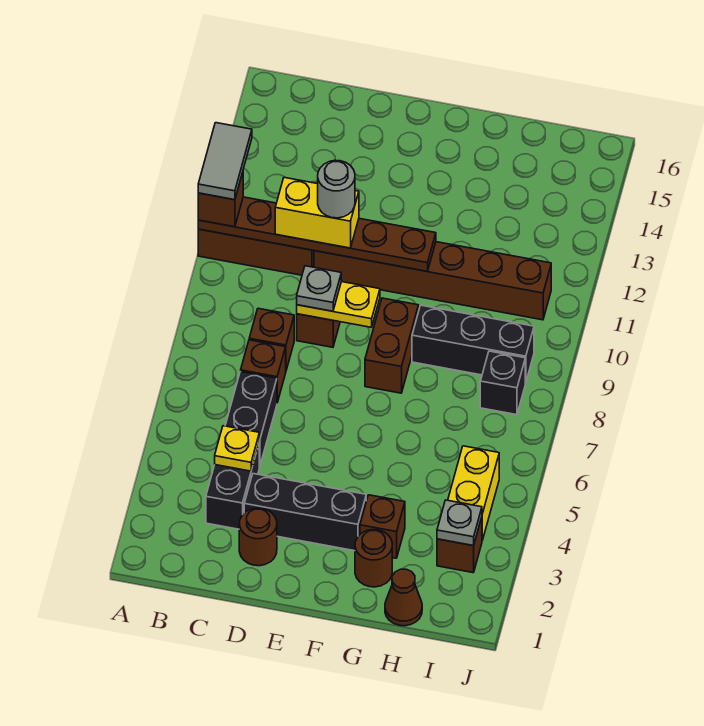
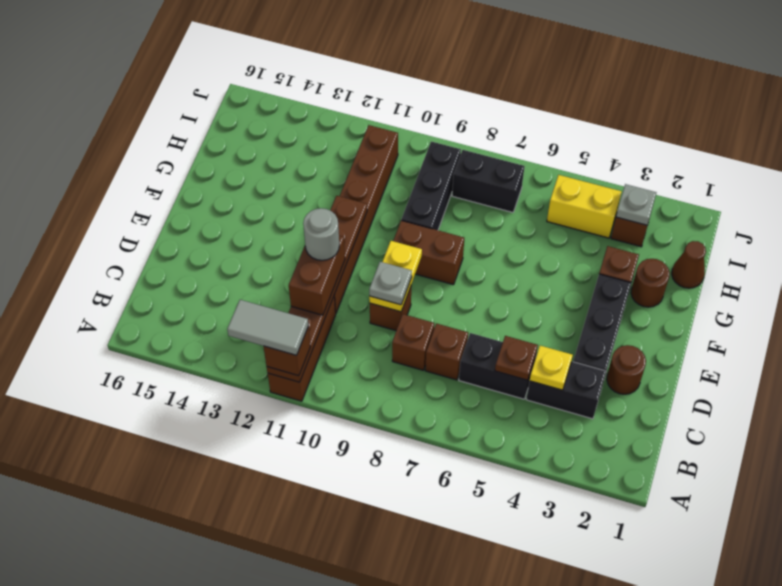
none -> brown plate C5 level 2
yellow brick C11:D11 level 3 -> brown brick C11:D11 level 3
black brick I8 level 1 -> black brick I7:I8 level 1

